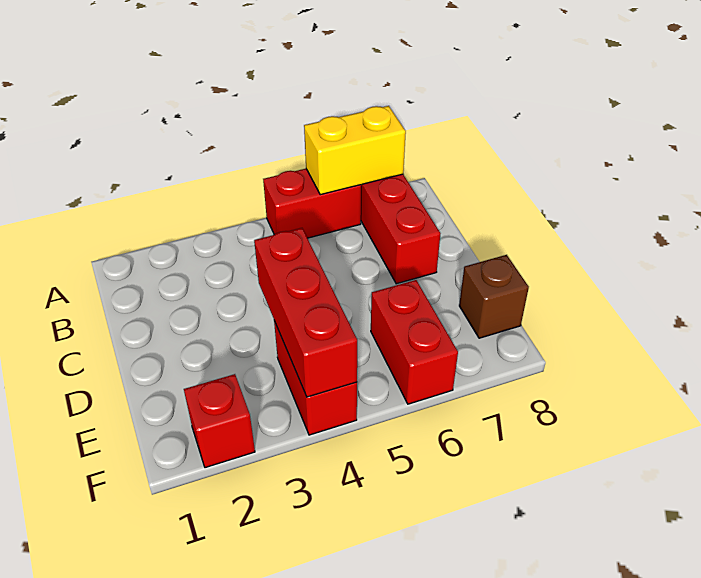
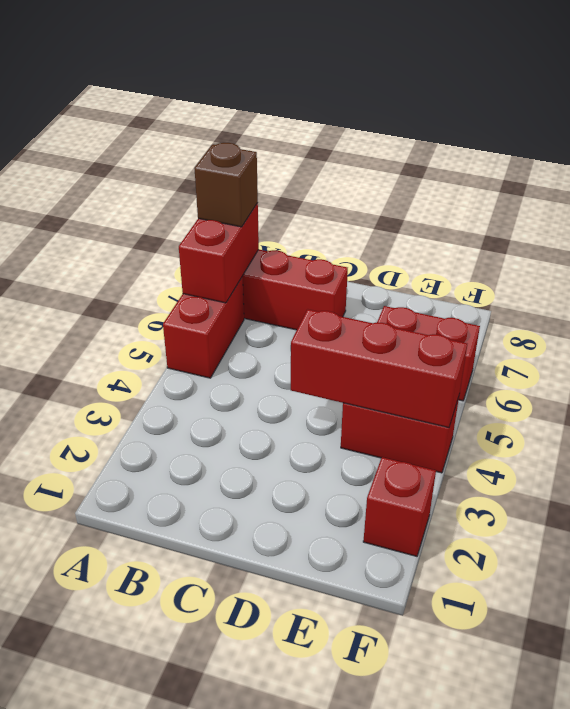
yellow brick A6:A7 level 2 -> red brick A6:A7 level 2
brown brick E8 level 1 -> brown brick A7 level 3

